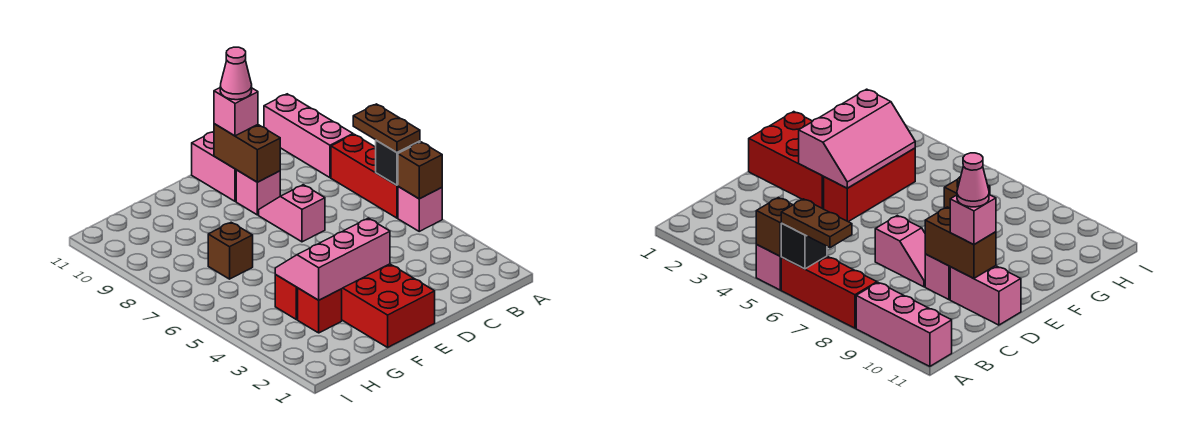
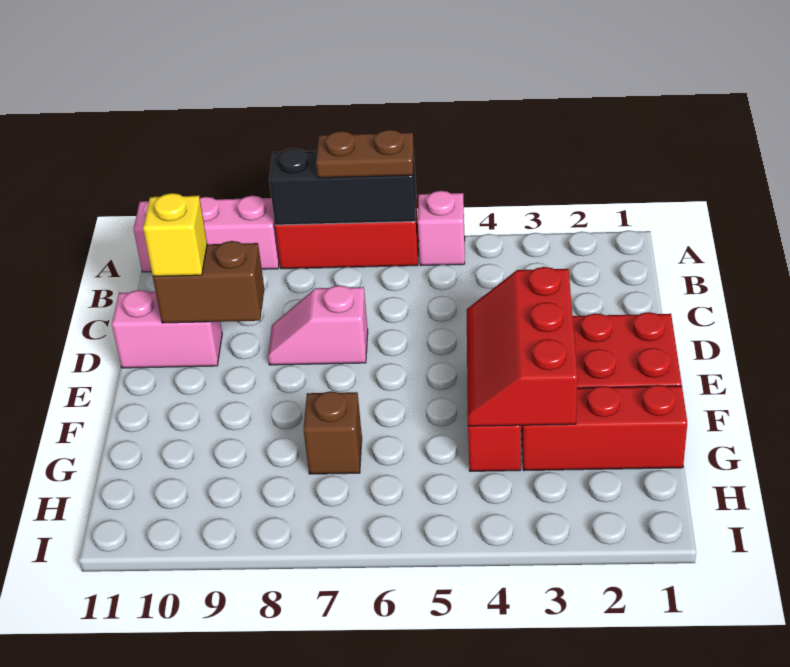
brown brick A5 level 2 -> none
black brick A6 level 2 -> black brick A6:A8 level 2
pink brick D9 level 1 -> none
pink brick D10 level 3 -> yellow brick D10 level 3
pink cone D10 level 4 -> none
pink slope E3:G4 level 2 top 3 -> red slope E3:G4 level 2 top 3
red brick G3 level 1 -> red brick G1:G3 level 1

